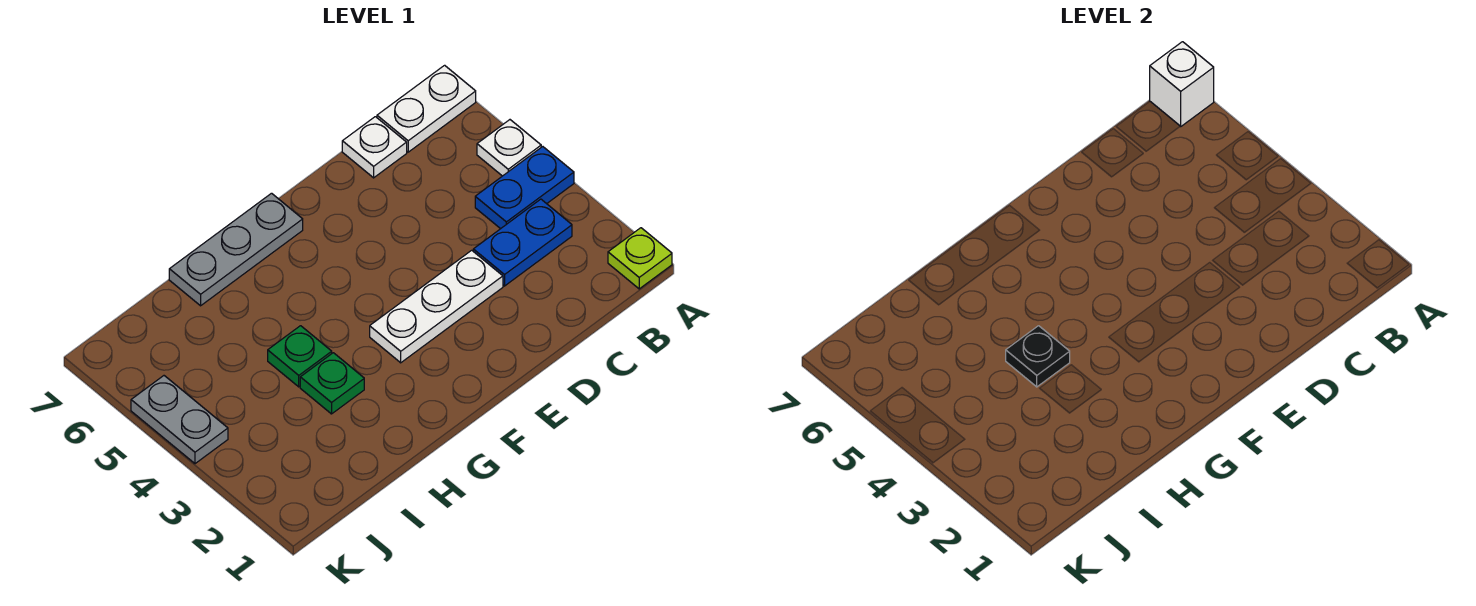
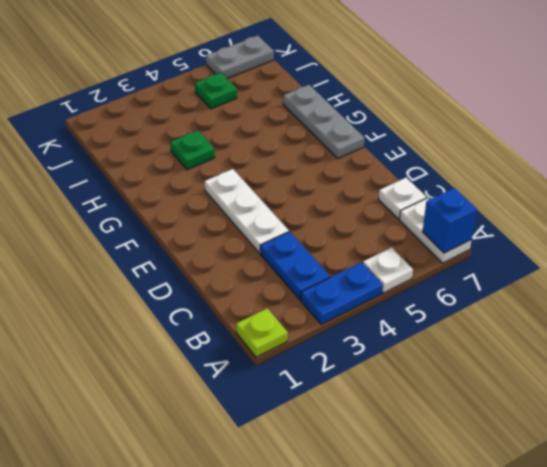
blue plate A4:B4 level 1 -> blue plate A3:A4 level 1
white brick A7 level 2 -> blue brick A7 level 2
green plate H4 level 1 -> green plate J5 level 1
black plate H4 level 2 -> none
grey plate K4:K5 level 1 -> grey plate K6:K7 level 1

